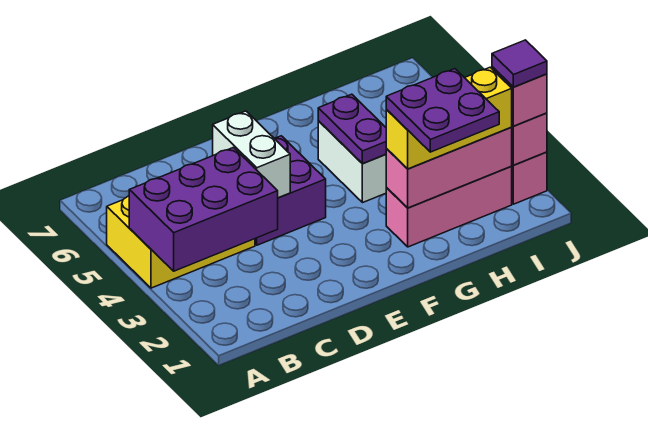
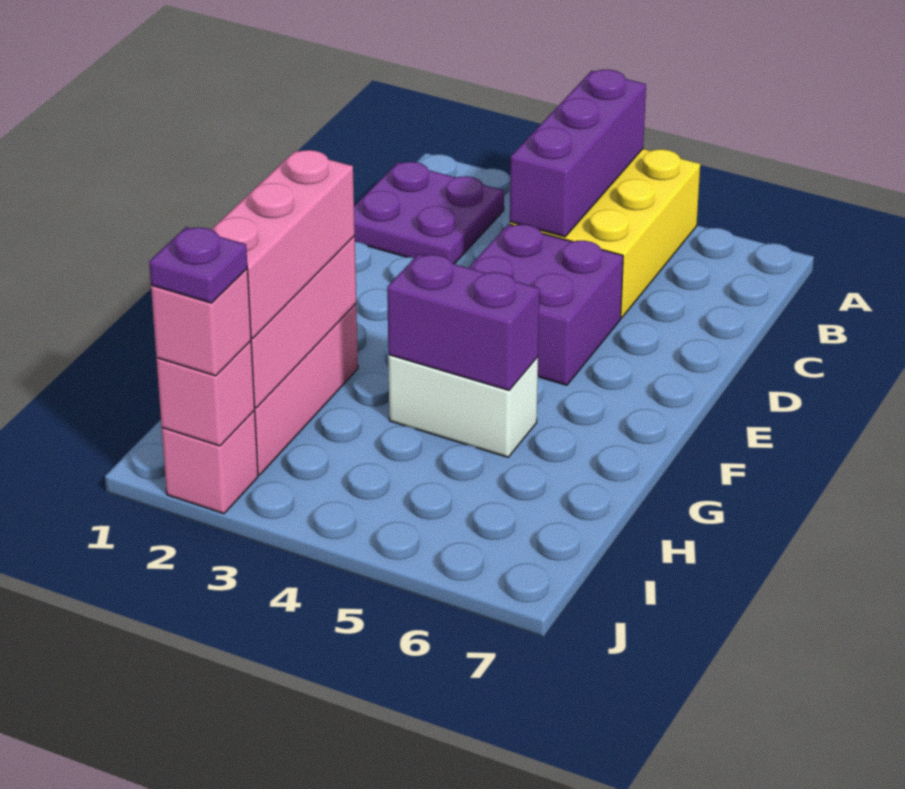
purple brick A3:C4 level 2 -> purple brick A4:C4 level 2
white brick D4:D5 level 2 -> none
purple plate G1:H2 level 4 -> purple plate B1:C2 level 1
yellow brick G2:I2 level 3 -> pink brick G2:I2 level 3
purple plate G4:G5 level 2 -> purple brick G4:G5 level 2
purple tile J2 level 4 -> purple plate J2 level 4

